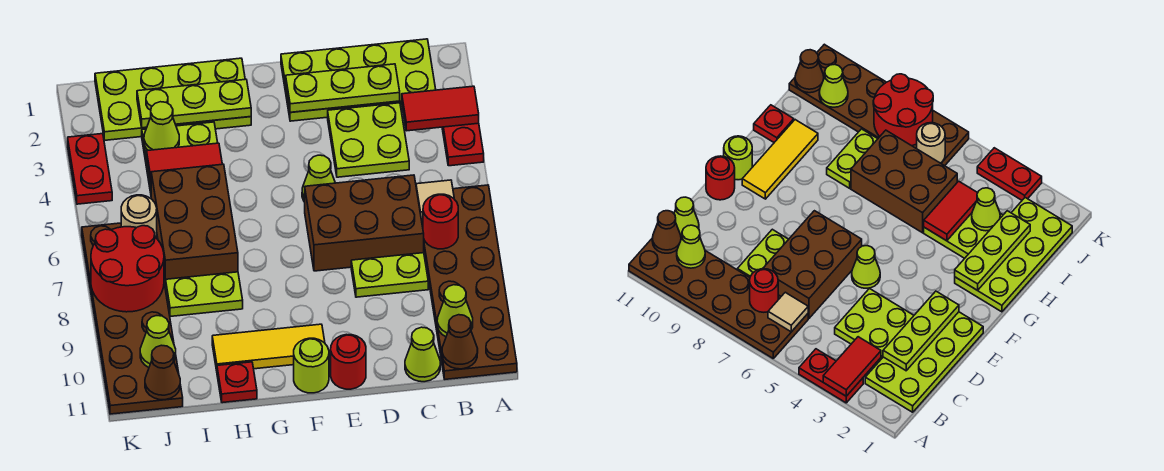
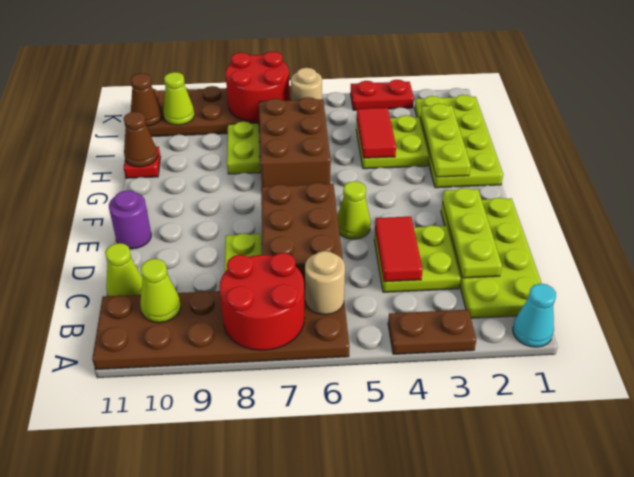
none -> cyan cone A1 level 1
red plate A3:A4 level 1 -> brown plate A3:A4 level 1
red tile A3:B3 level 2 -> red tile C4:D4 level 2
tan tile B6 level 2 -> tan round brick B6 level 2
red round brick B7 level 2 -> red round brick A7:B8 level 2
brown cone B11 level 2 -> brown cone H11 level 2
red round brick E11 level 1 -> purple round brick E11 level 1
yellow tile F10:H10 level 1 -> none
lime round brick F11 level 1 -> none
brown brick H5:I7 level 1 -> brown brick G6:I7 level 1
lime cone I3 level 2 -> none

